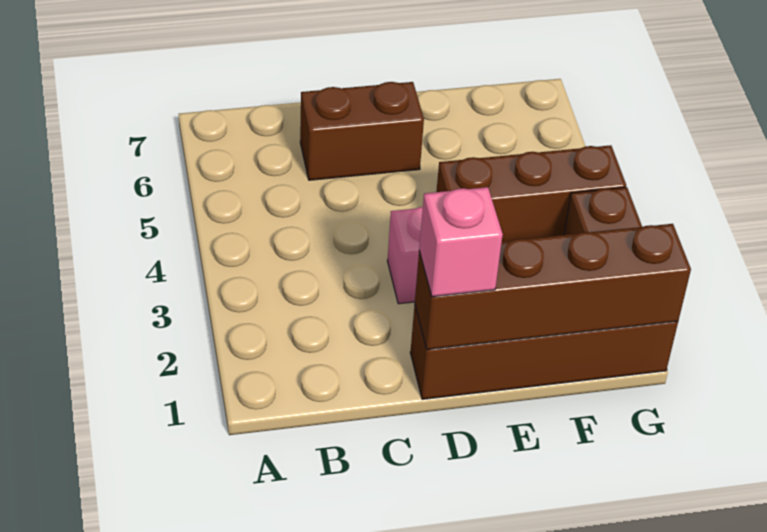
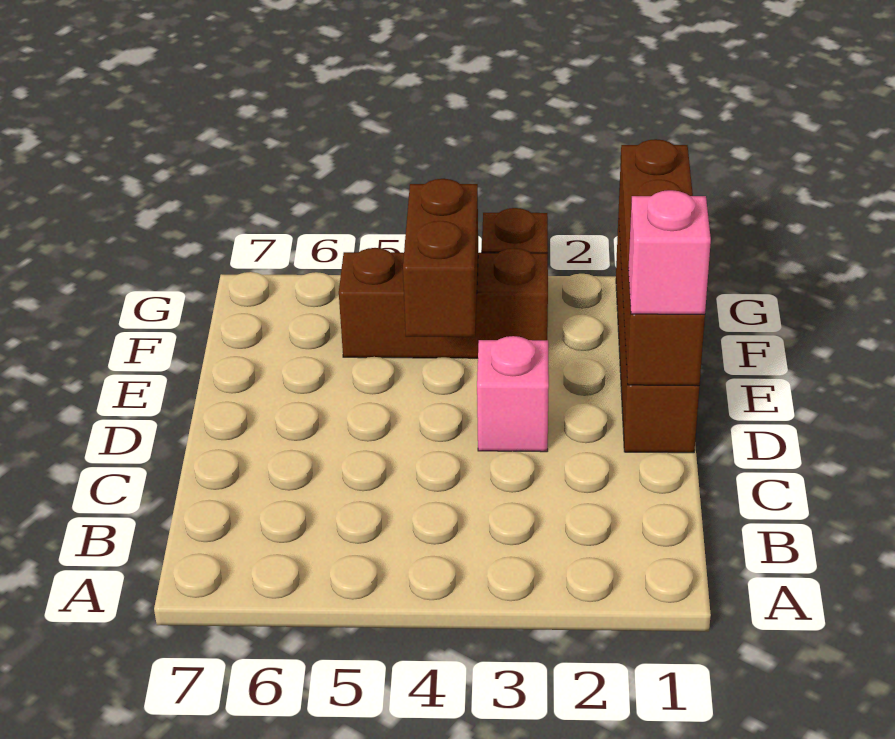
brown brick C6:D6 level 1 -> brown brick E4:F4 level 2
brown brick E4:G4 level 1 -> brown brick F3:F5 level 1

